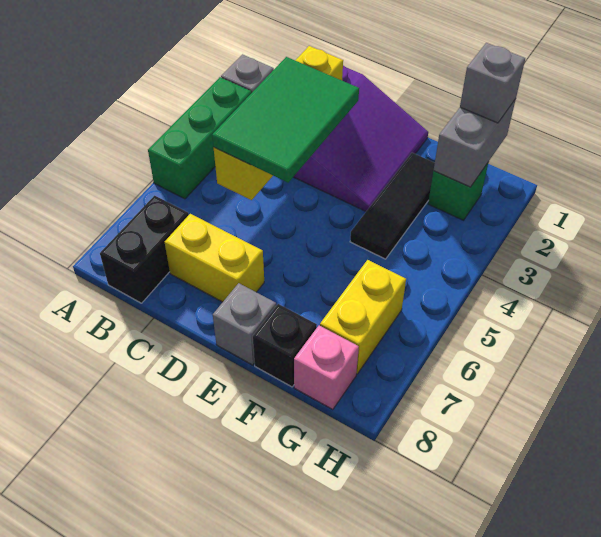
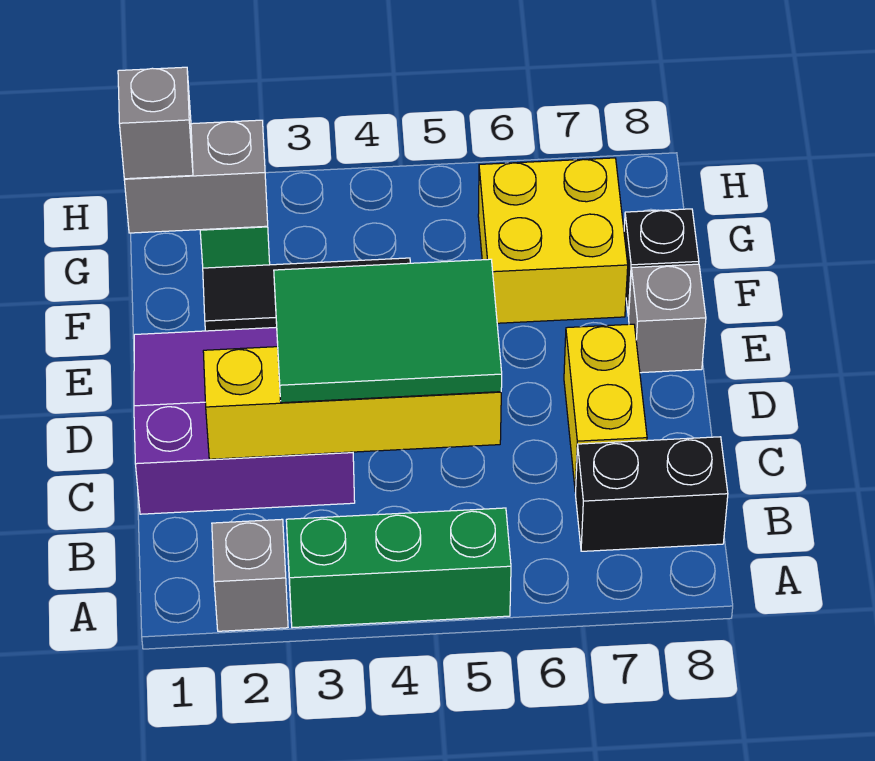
yellow brick G6:G7 level 1 -> yellow brick F6:G7 level 1
pink brick G8 level 1 -> none

